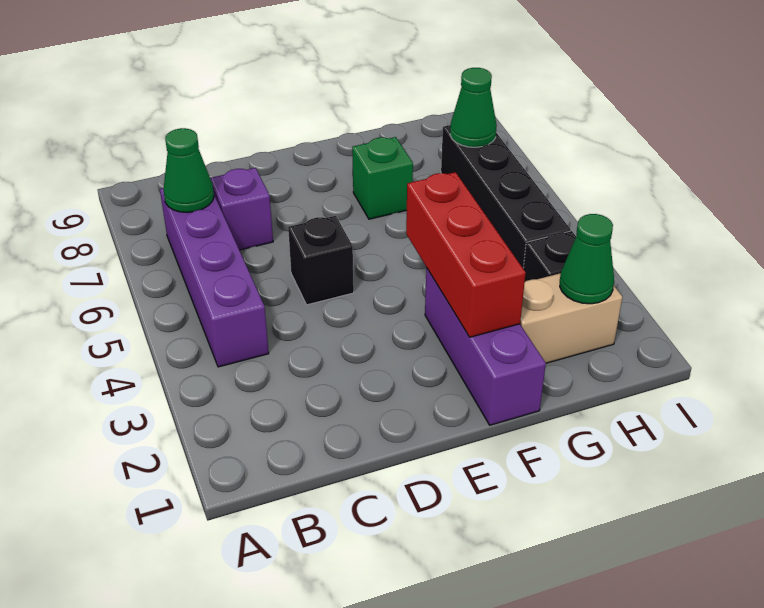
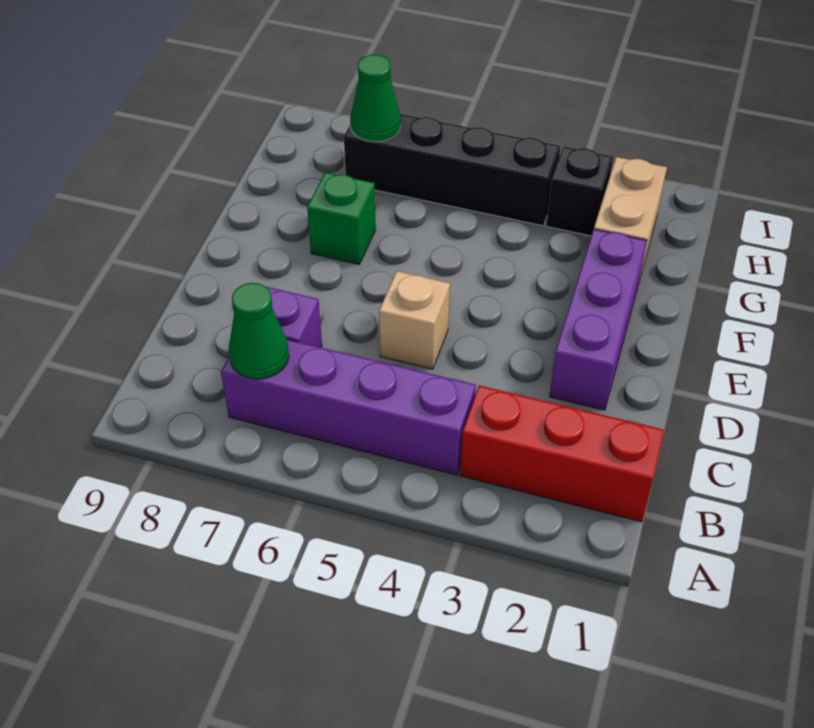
black brick D5 level 1 -> tan brick D5 level 1
purple brick F1:F3 level 1 -> purple brick D2:F2 level 1
red brick F2:F4 level 2 -> red brick B1:B3 level 1
green cone H2 level 2 -> none

